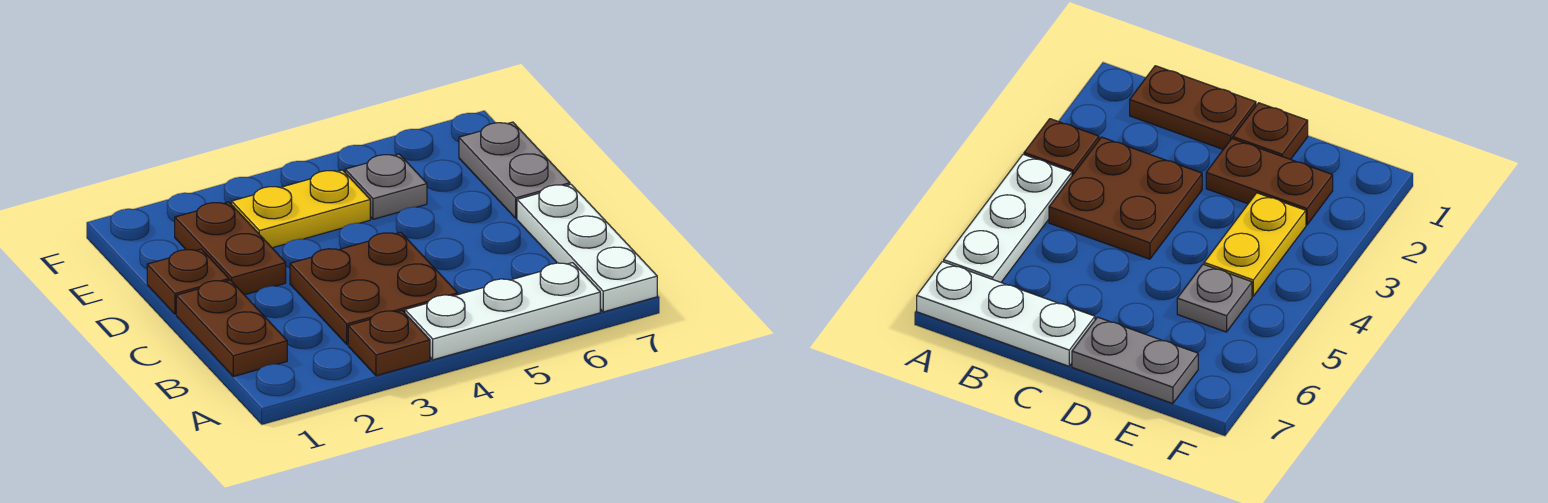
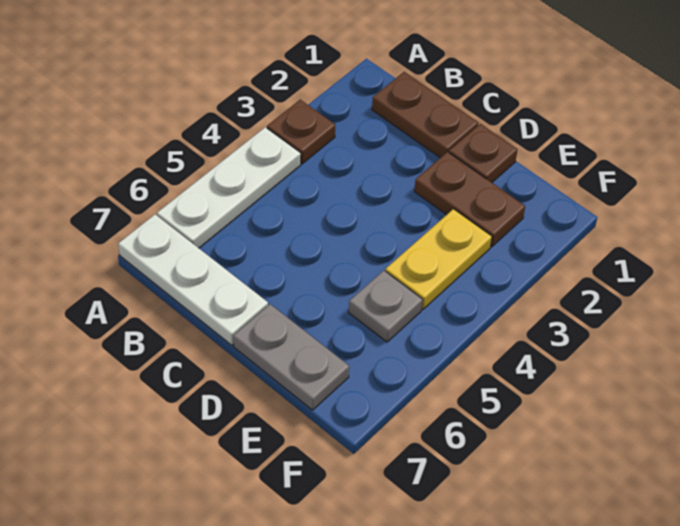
brown plate B3:C4 level 1 -> none

